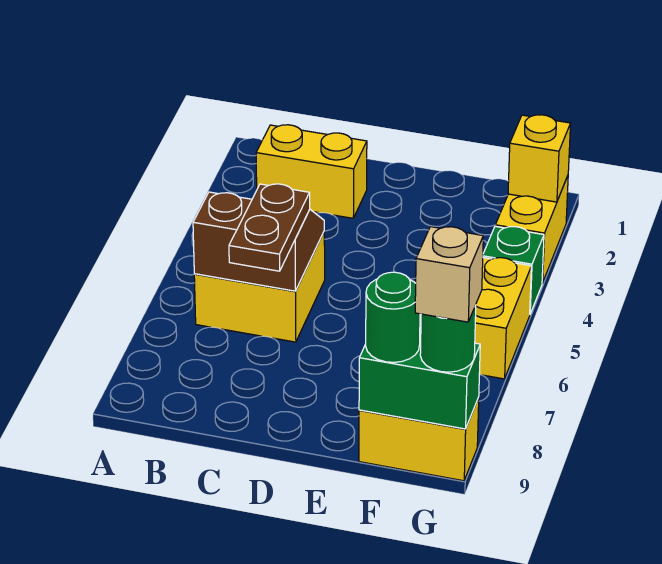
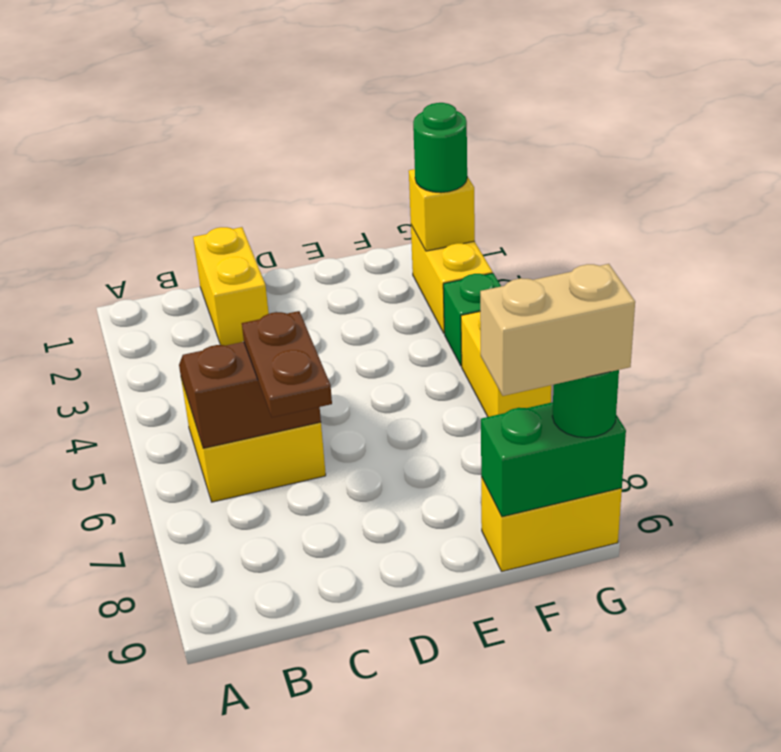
yellow brick B2:C2 level 1 -> yellow brick C1:C2 level 1
green round brick F9 level 3 -> green round brick G2 level 3
tan brick G9 level 4 -> tan brick F9:G9 level 4

